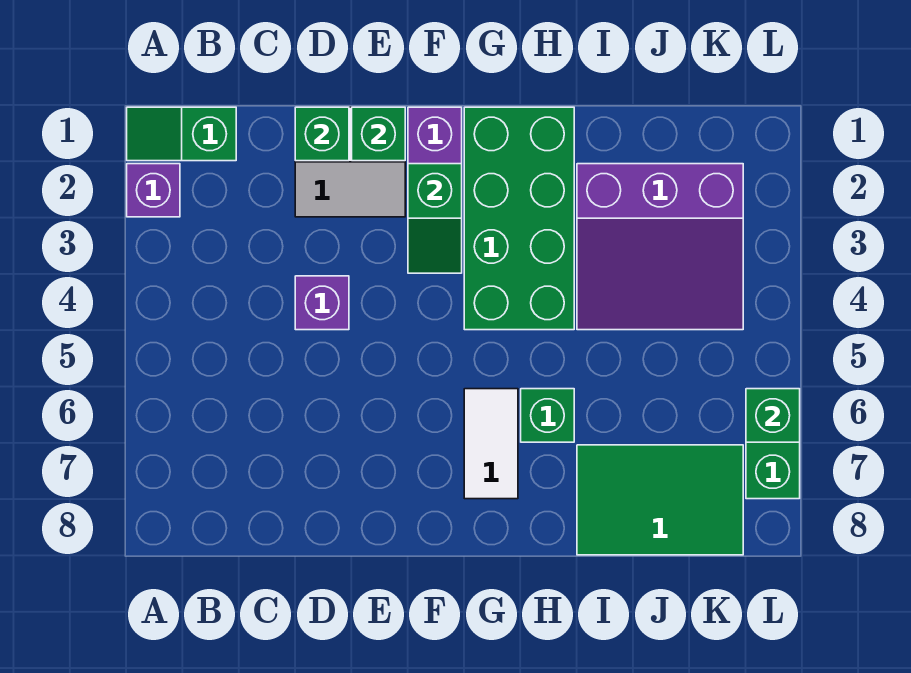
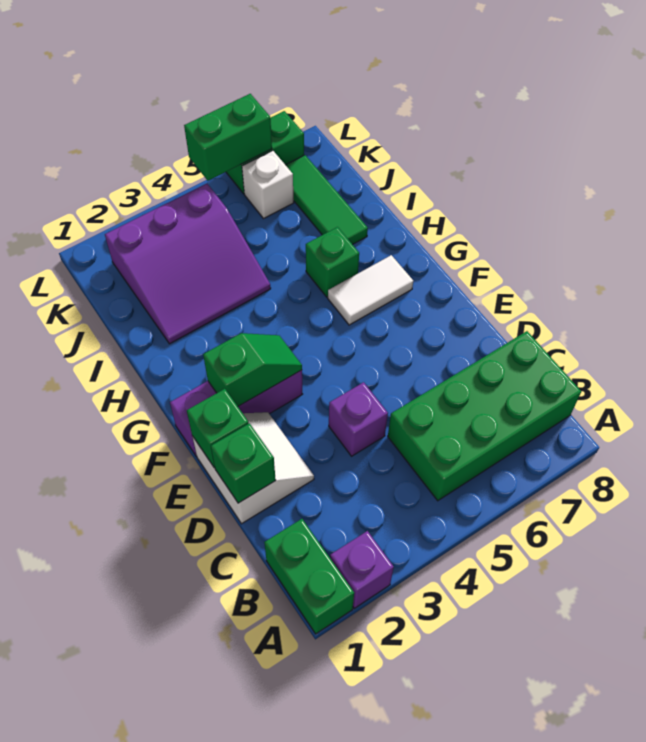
green slope A1:B1 level 1 top B -> green brick A1:B1 level 1
green brick G1:H4 level 1 -> green brick B5:C8 level 1
purple slope I2:K4 level 1 top 2 -> purple slope I2:K4 level 1 top K
green tile I7:K8 level 1 -> green tile I7:K7 level 1
none -> white brick K6 level 1
green brick L6 level 2 -> green brick L5:L6 level 2

